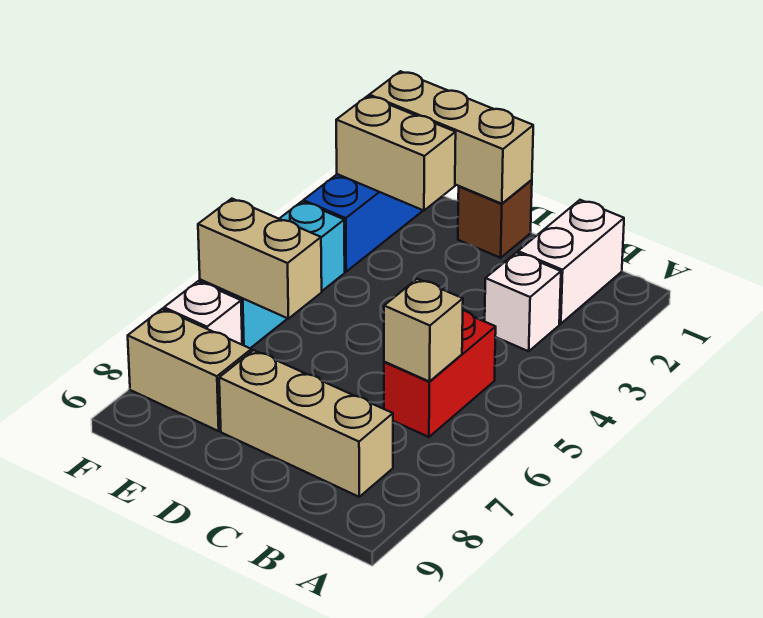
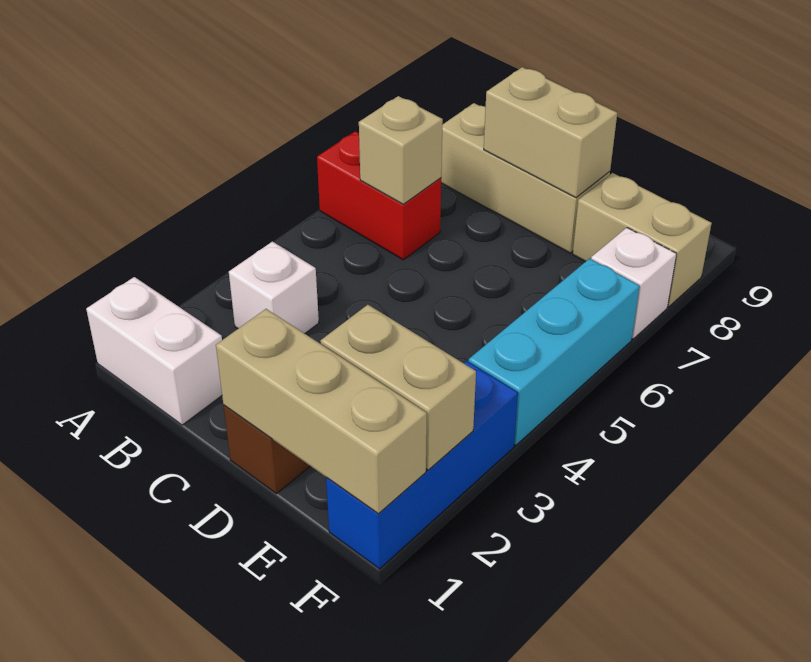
white brick B1:B2 level 1 -> white brick A1:B1 level 1
red brick B5:B6 level 1 -> red brick A6:B6 level 1
tan brick E6:F6 level 2 -> tan brick C8:D8 level 2

